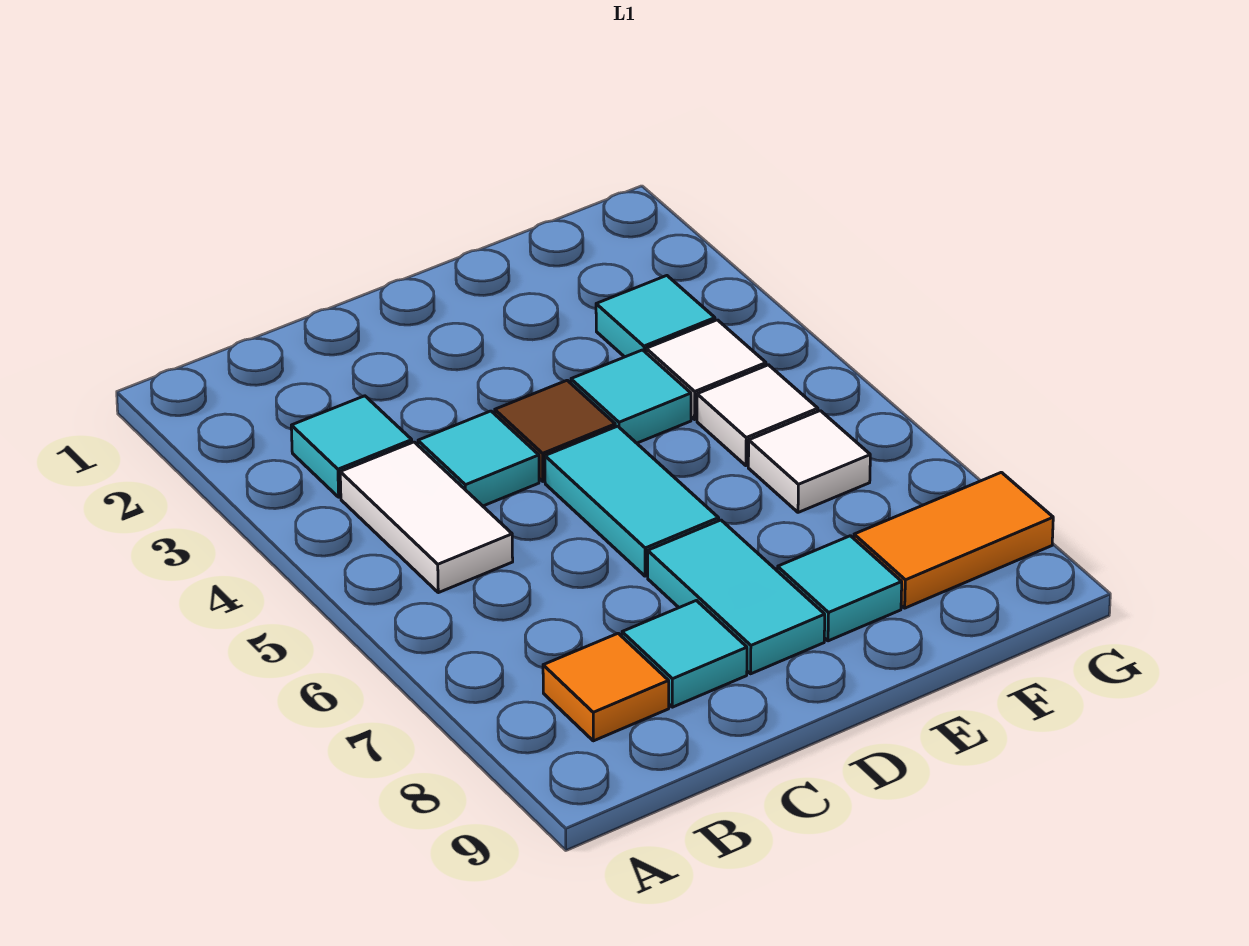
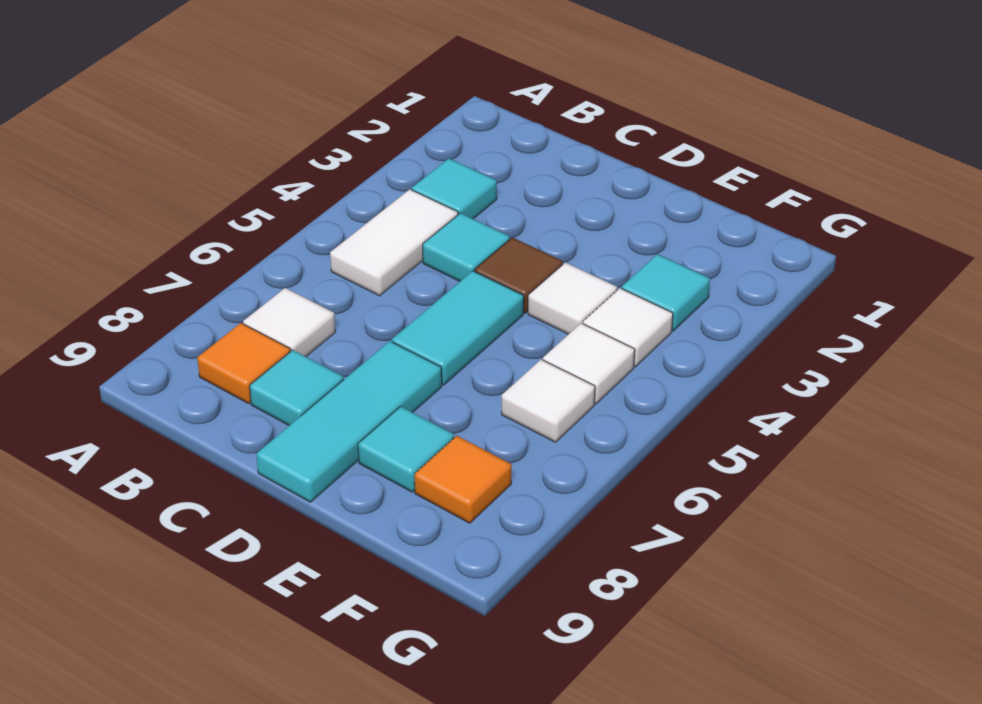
none -> white tile B7 level 1
cyan tile D7:D8 level 1 -> cyan tile D7:D9 level 1
cyan tile E4 level 1 -> white tile E4 level 1
orange tile F8:G8 level 1 -> orange tile F8 level 1

